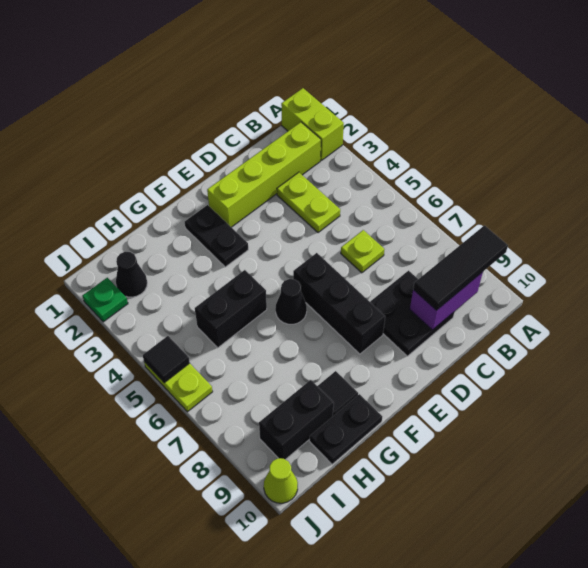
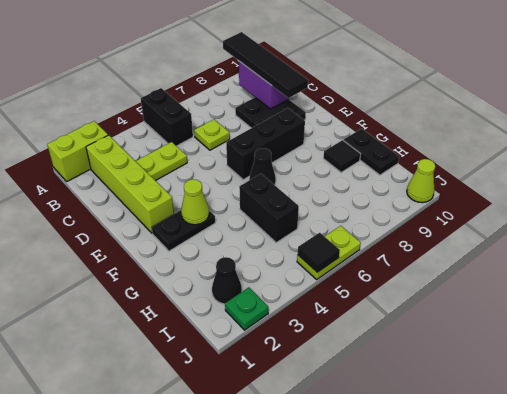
black tile A9:C9 level 3 -> black tile A9:D9 level 3
none -> lime cone F3 level 2
black brick H9:I9 level 1 -> black brick A5:B5 level 1

